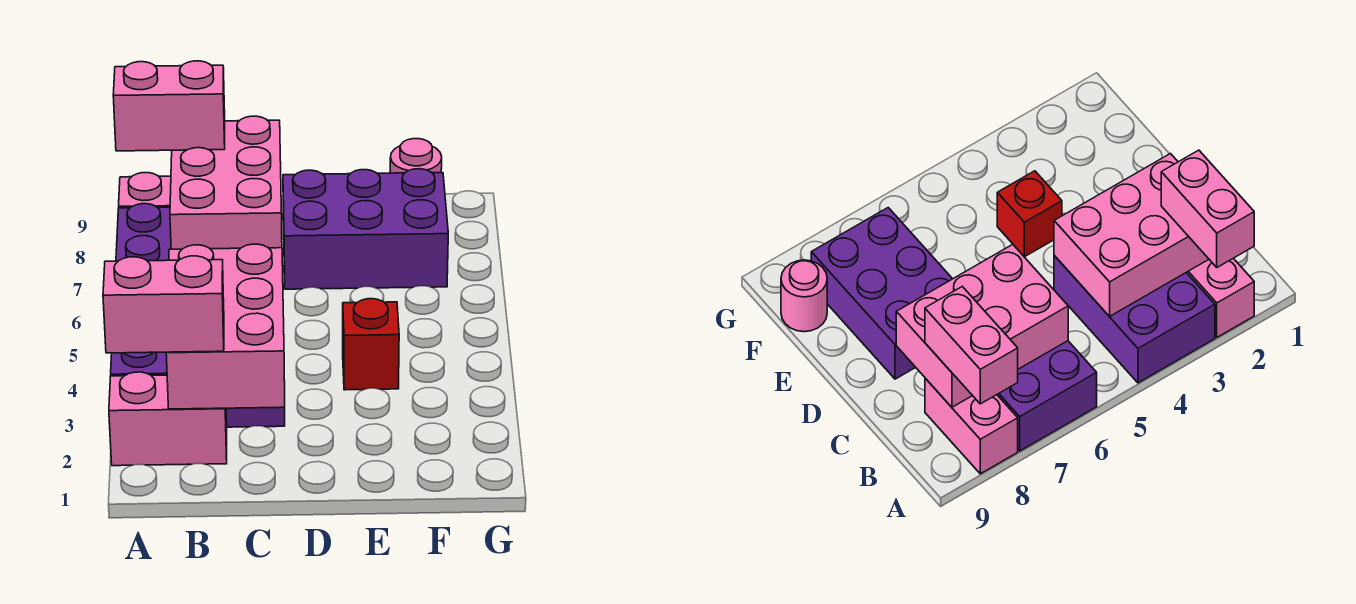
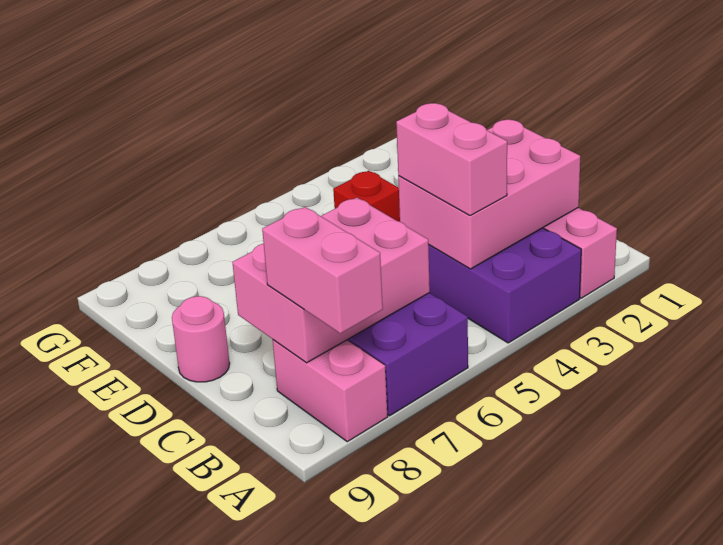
pink brick A2:B2 level 3 -> pink brick B4:C4 level 3
purple brick D7:F8 level 1 -> none
pink round brick F9 level 1 -> pink round brick D9 level 1

